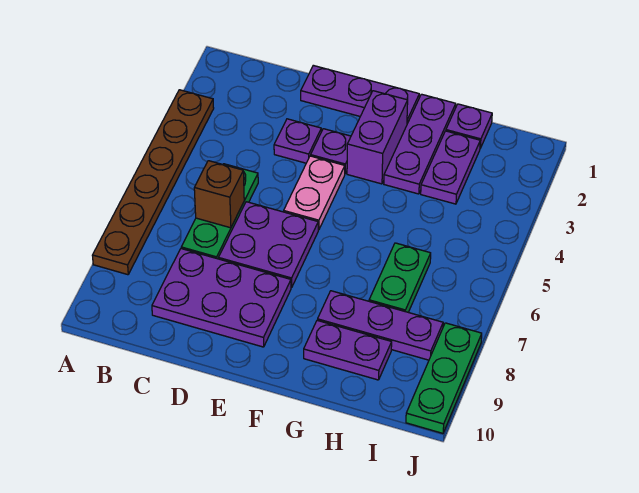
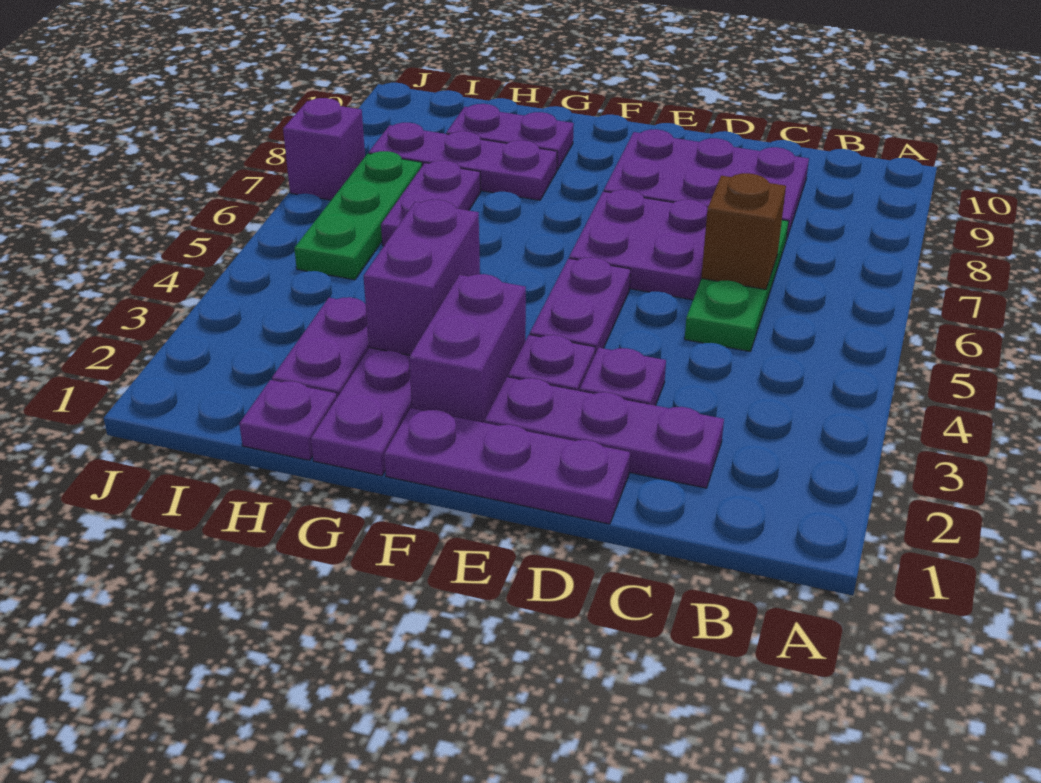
brown plate A3:A8 level 1 -> none
none -> purple plate C2:E2 level 1
pink plate E4:E5 level 1 -> purple plate E4:E5 level 1
none -> purple brick G3:G4 level 2
green plate H6:H7 level 1 -> purple plate H6:H7 level 1
none -> purple brick J7 level 1
green plate J8:J10 level 1 -> green plate I5:I7 level 1

